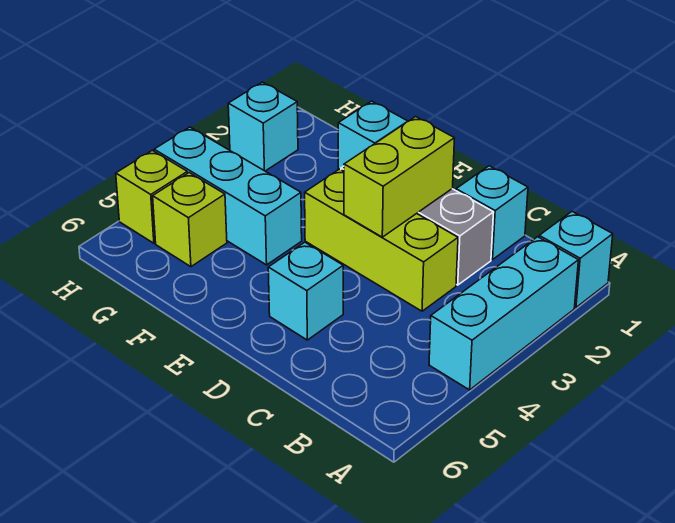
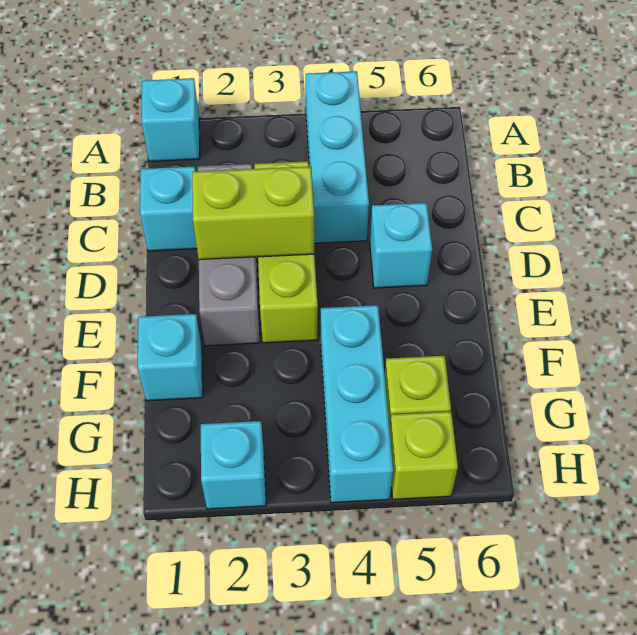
cyan brick A2:A4 level 1 -> cyan brick A4:C4 level 1

